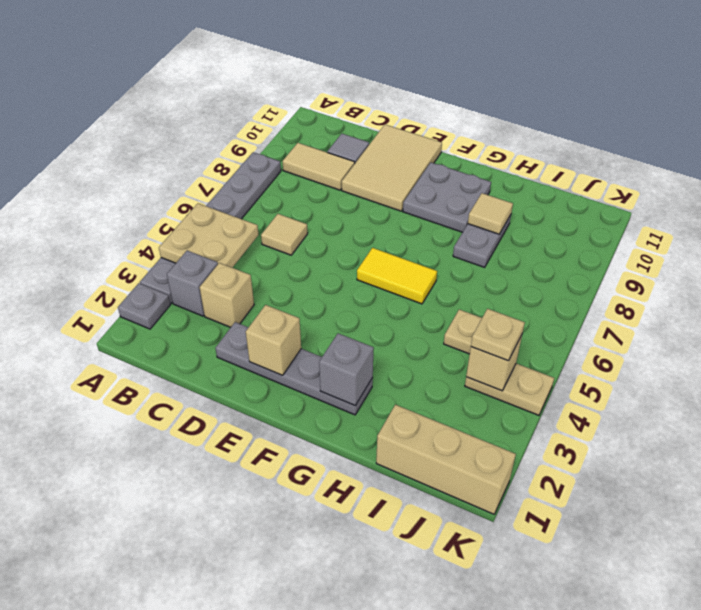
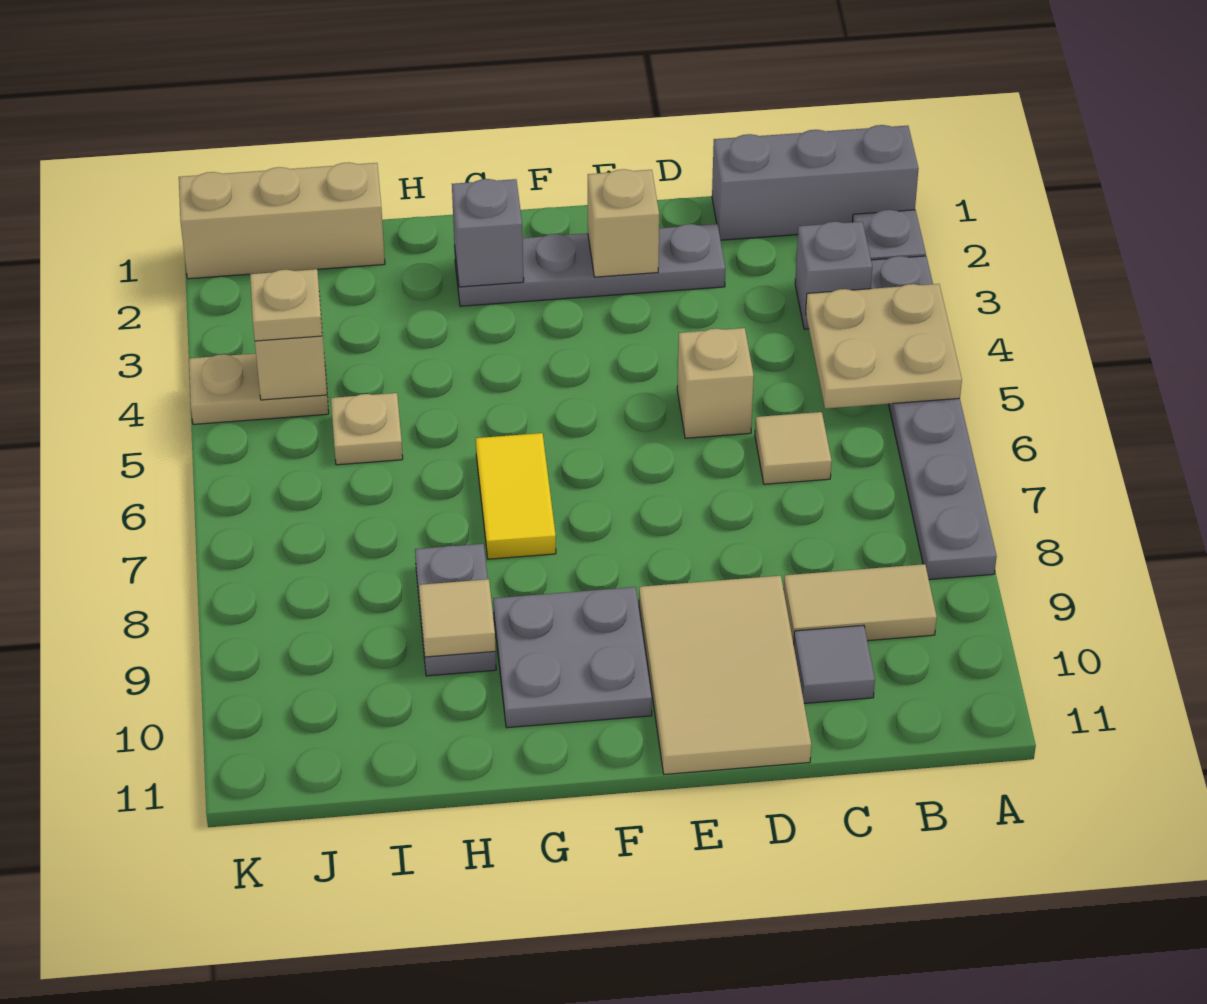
none -> grey brick A1:C1 level 1
tan brick C3 level 1 -> tan brick D5 level 1
yellow tile F6:G6 level 1 -> yellow tile G6:G7 level 1

